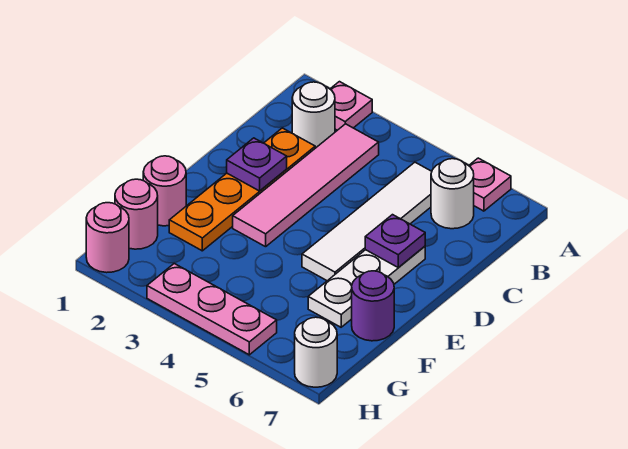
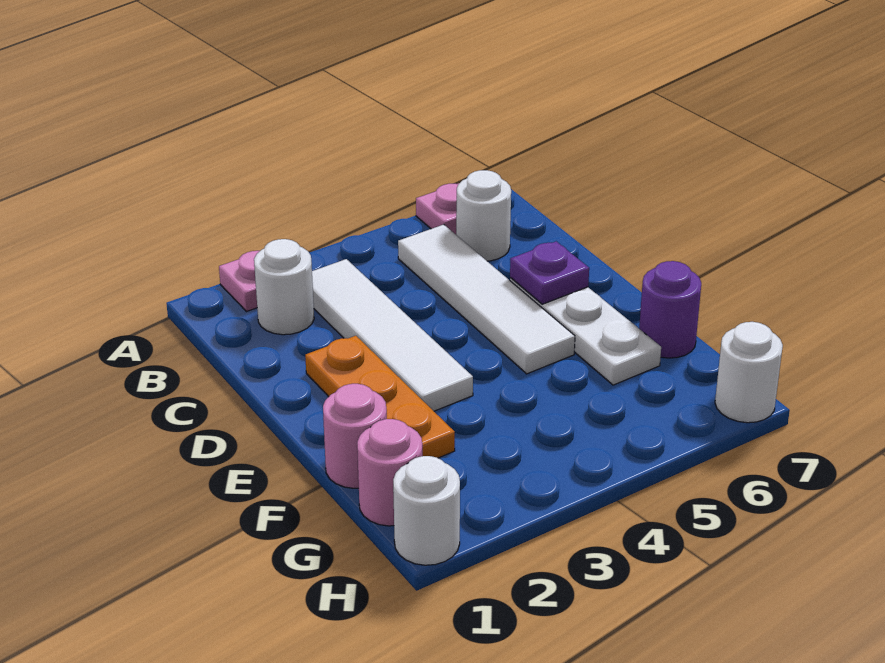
pink tile B3:E3 level 1 -> white tile B3:E3 level 1
orange plate C2:F2 level 1 -> orange plate D2:F2 level 1
purple plate D2 level 2 -> none
pink round brick H1 level 1 -> white round brick H1 level 1
pink plate H3:H5 level 1 -> none

